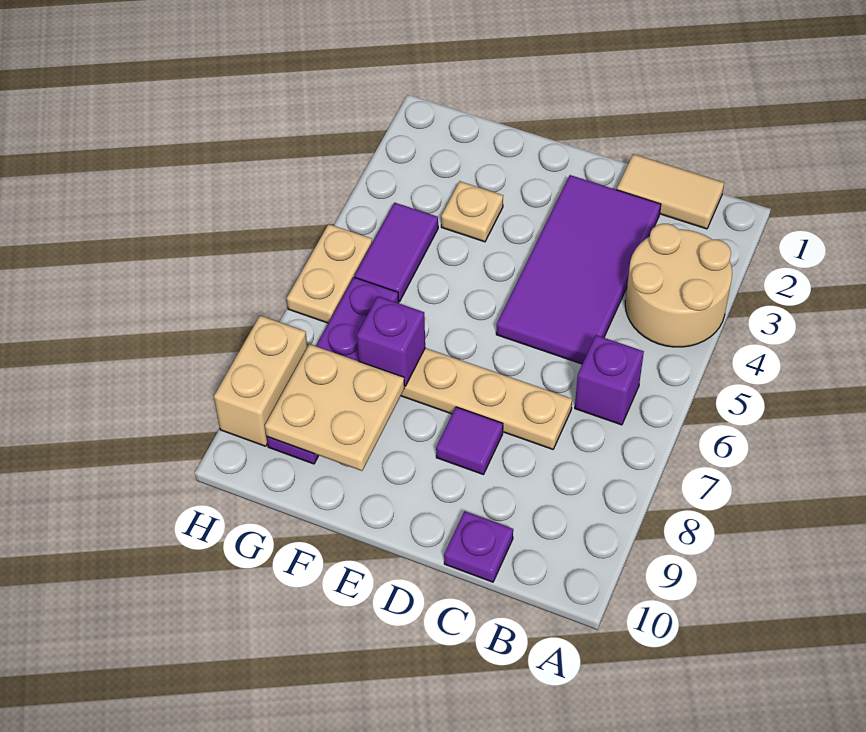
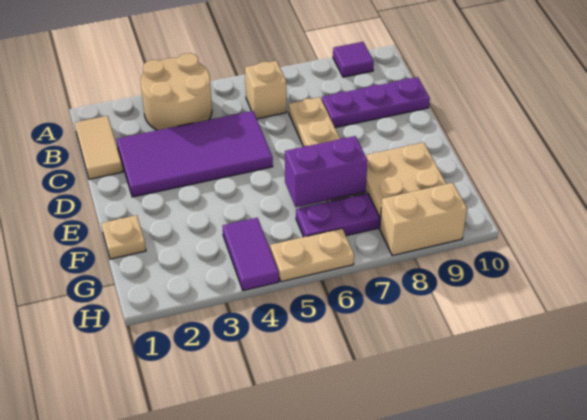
purple brick B6 level 1 -> tan brick B6 level 1
purple plate C10 level 1 -> purple plate C8:C10 level 1
purple tile D8 level 1 -> purple tile A9 level 1
tan plate F3 level 1 -> tan plate F1 level 1
purple brick F7 level 2 -> purple brick F6:F7 level 2
purple tile G4:G5 level 1 -> purple tile G4:H4 level 1

